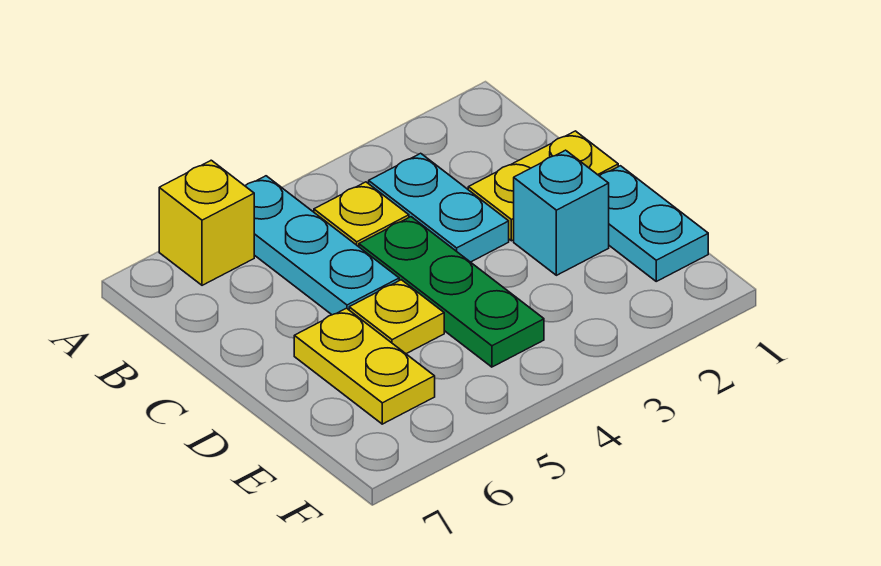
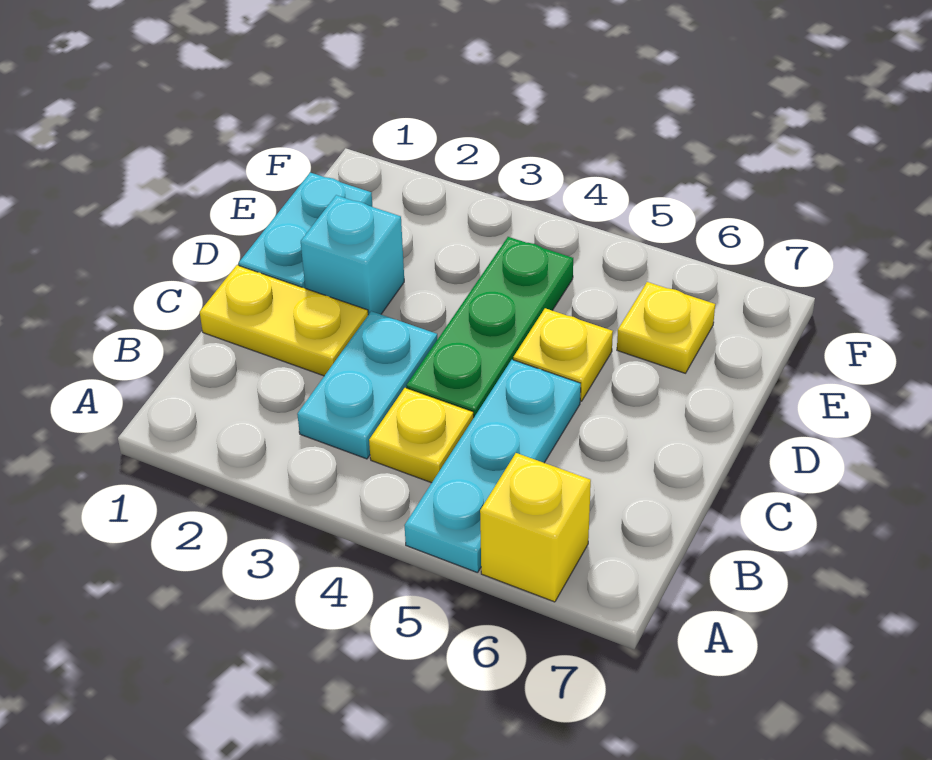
yellow plate D6:E6 level 1 -> yellow plate E6 level 1

